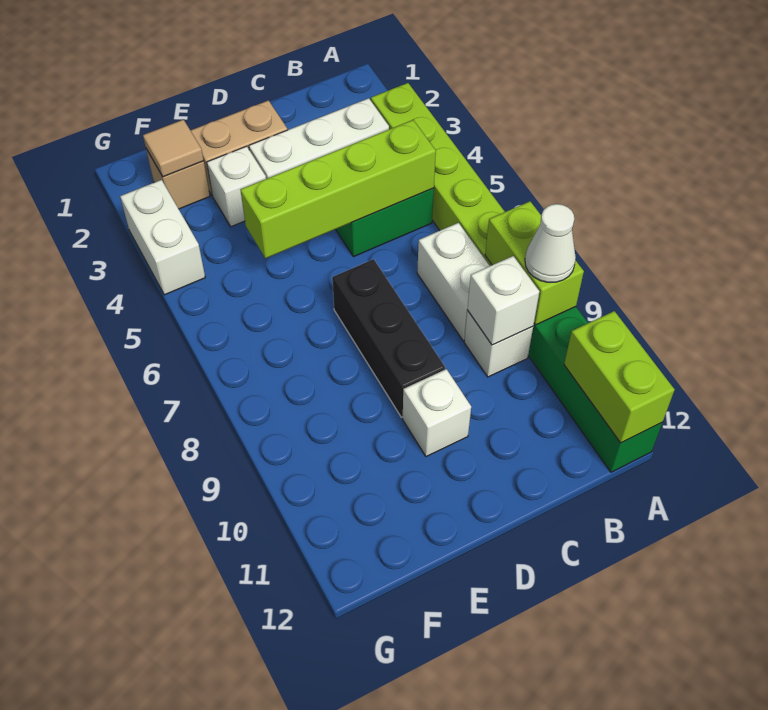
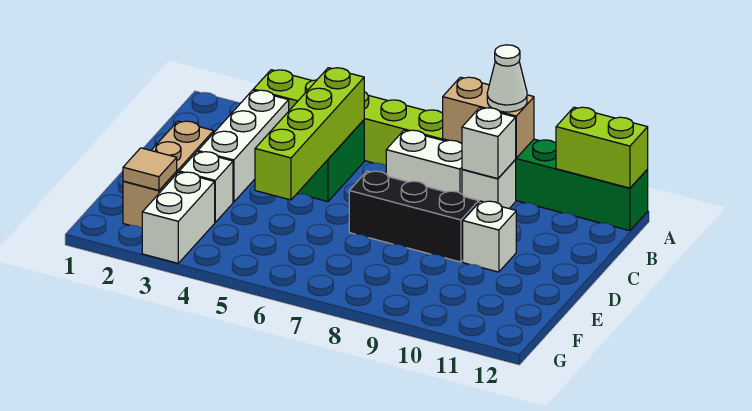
lime brick A8:A9 level 2 -> tan brick A8:A9 level 2
white brick G3:G4 level 1 -> white brick F3:G3 level 1

